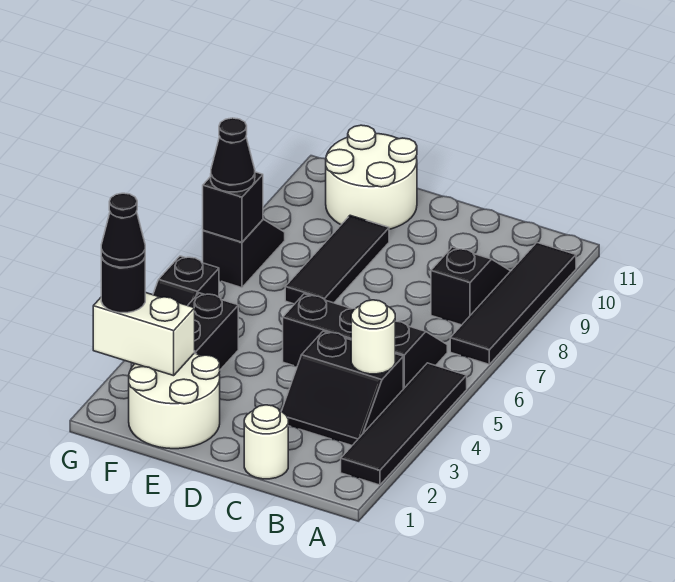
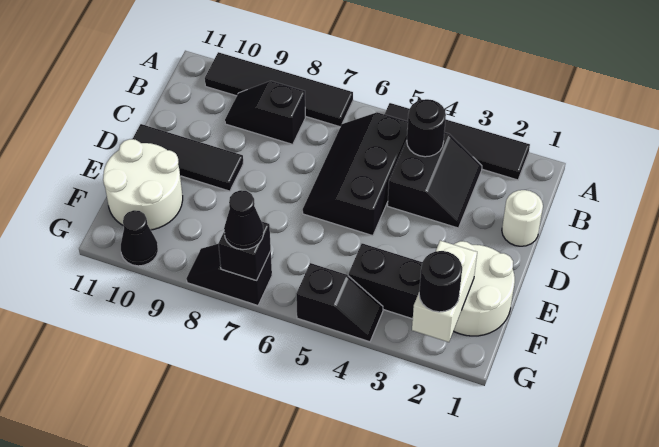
white round brick B4 level 2 -> black round brick B4 level 2
black tile E7:E9 level 1 -> black tile D9:D11 level 1
black cone G2 level 4 -> black cone G10 level 1

